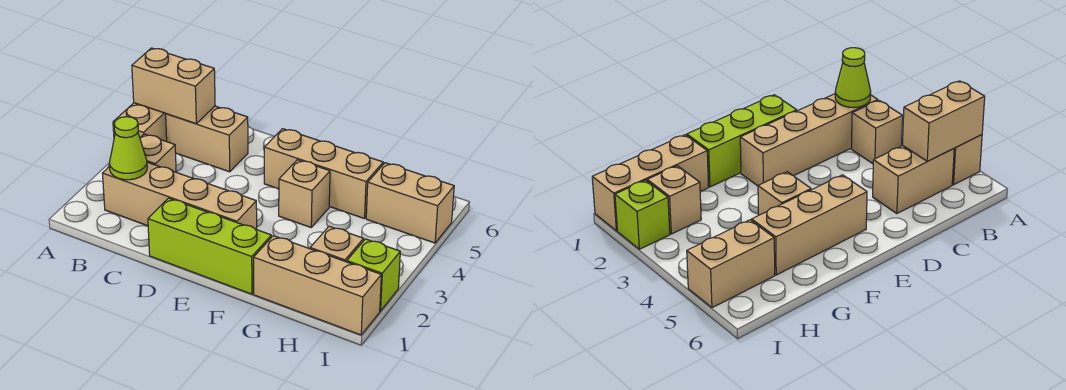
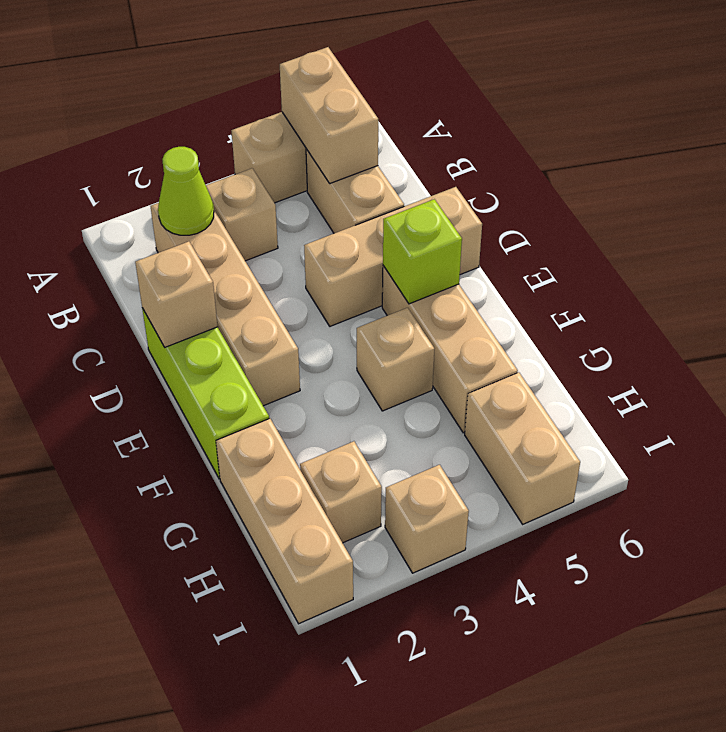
none -> tan brick D1 level 2
none -> tan brick D4:D6 level 1
lime brick I2 level 1 -> lime brick E5 level 2
none -> tan brick I3 level 1

